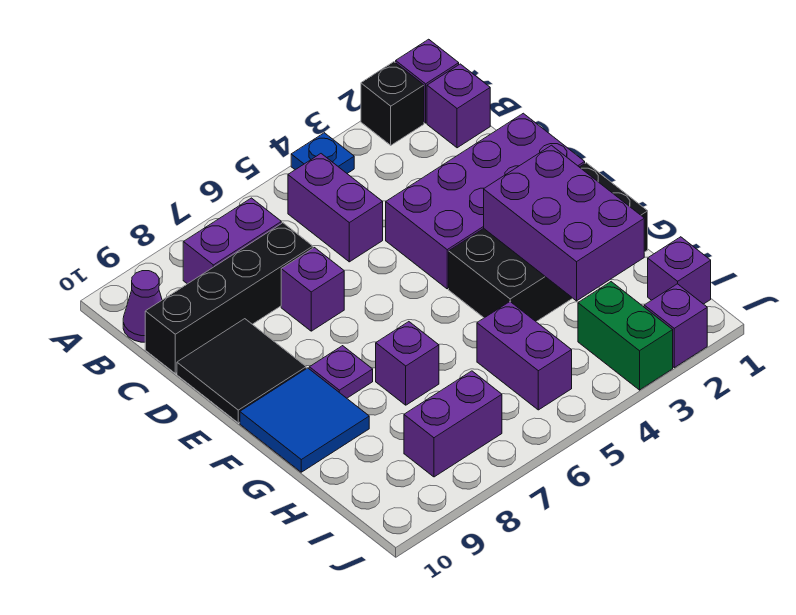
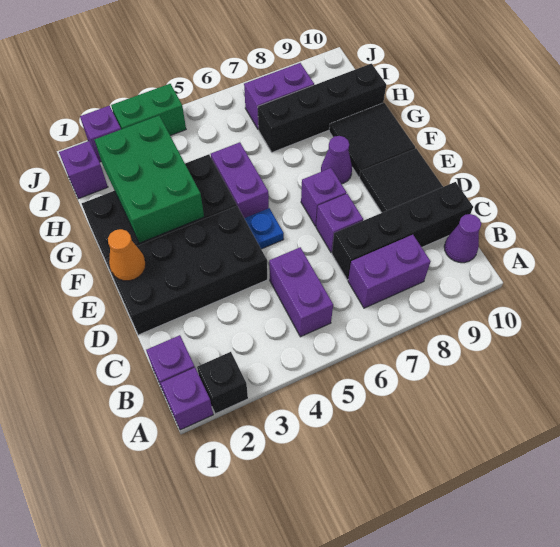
blue plate A4 level 1 -> blue plate E5 level 1
purple brick D1:E4 level 1 -> black brick D1:E4 level 1
none -> orange cone E1 level 2
purple brick F2:H3 level 2 -> green brick F2:H3 level 2
purple plate F8 level 1 -> purple cone F8 level 1
blue tile F9:G10 level 1 -> black tile F9:G10 level 1
purple brick G7 level 1 -> purple brick E7 level 1
purple brick H5:I5 level 1 -> purple brick F5:G5 level 1
none -> black brick H7:H10 level 1
green brick I3:J3 level 1 -> green brick J3:J4 level 1

